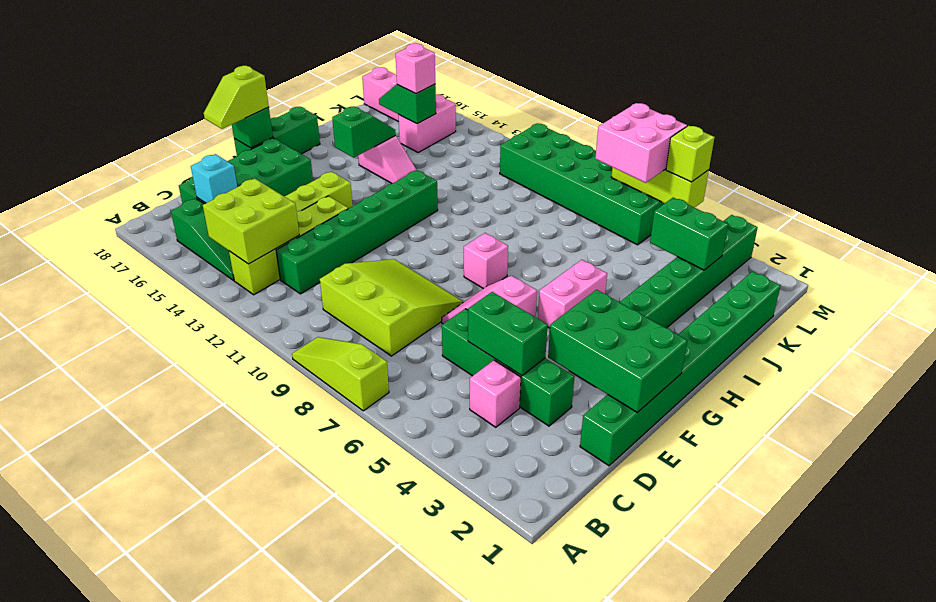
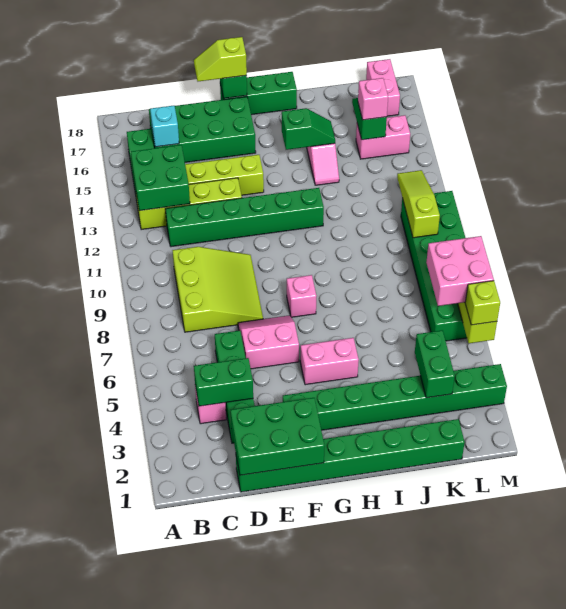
lime slope A7:A9 level 1 top 7 -> lime slope L10:L12 level 2 top 10
lime brick B13:C14 level 2 -> green brick B13:C14 level 2
green brick D4:D5 level 2 -> green brick C4:D4 level 2
green brick E1:F3 level 2 -> green brick D1:F2 level 2

